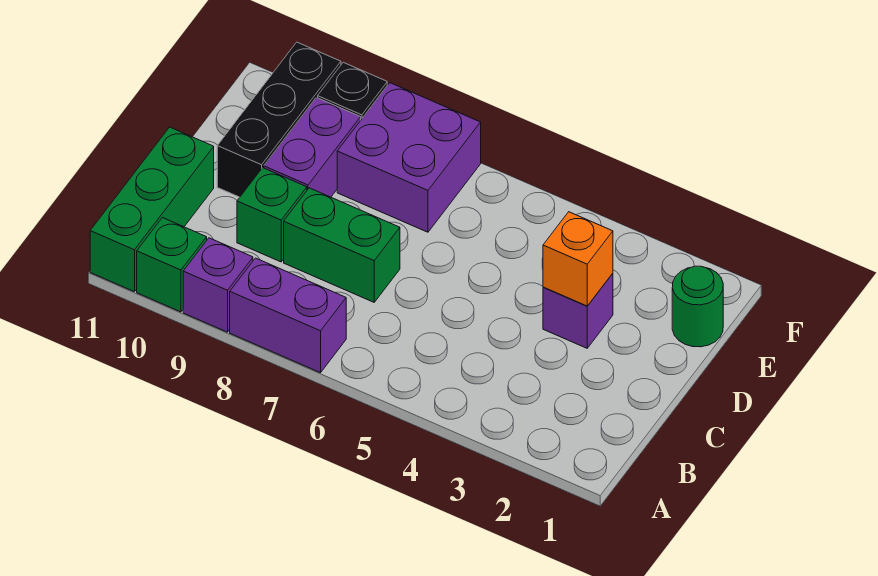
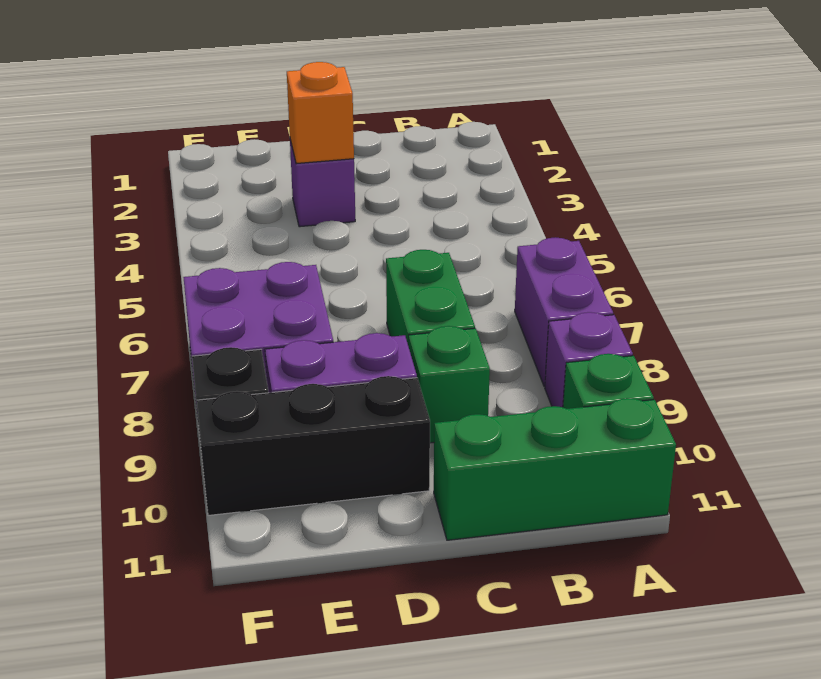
green round brick E1 level 1 -> none

